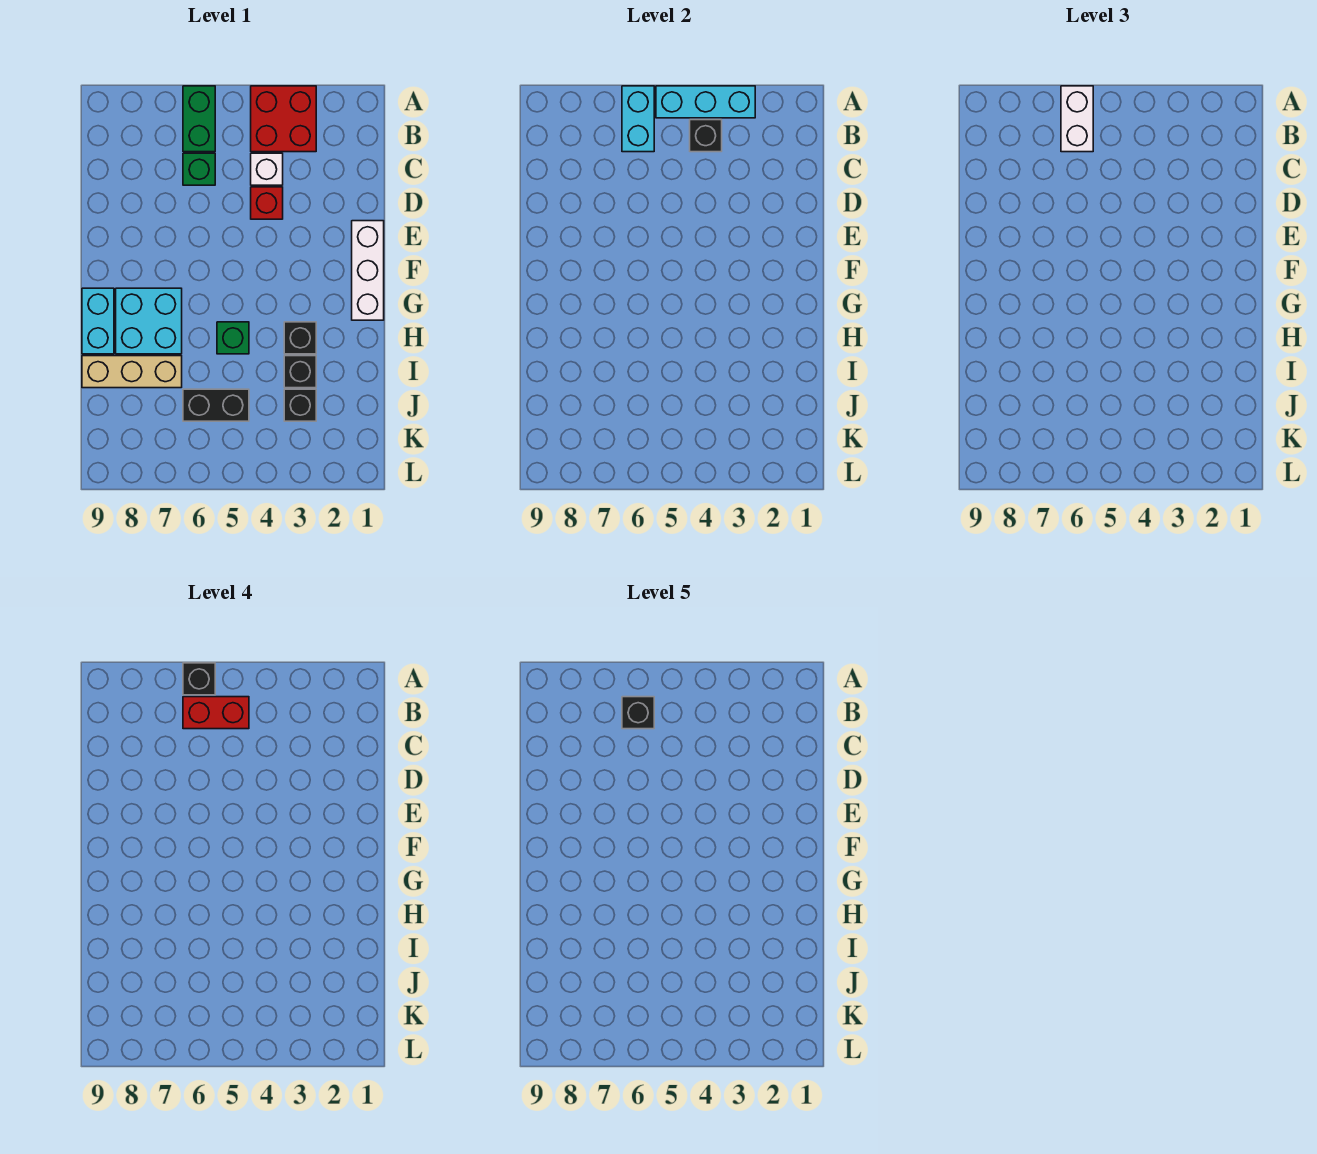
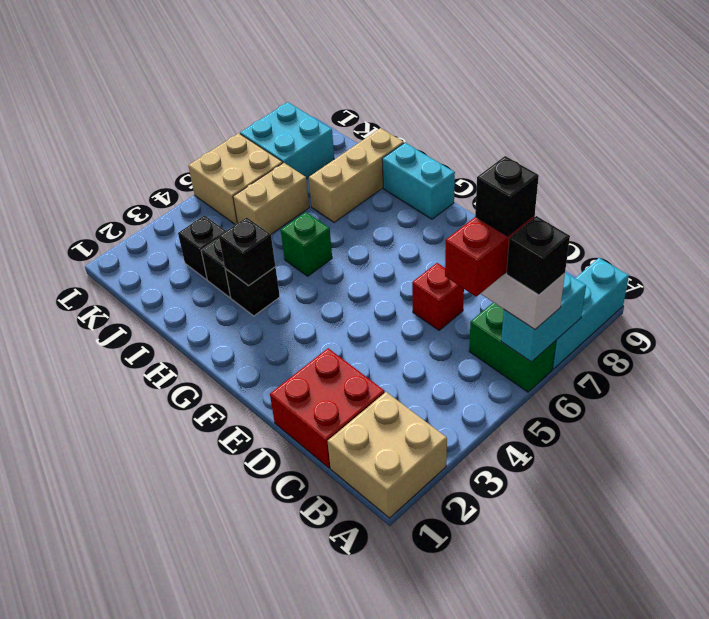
none -> tan brick A1:B2 level 1
red brick A3:B4 level 1 -> red brick C1:D2 level 1
cyan brick A3:A5 level 2 -> cyan brick A7:A9 level 1
cyan brick A6:B6 level 2 -> cyan brick A6:A7 level 2
black brick B4 level 2 -> black brick H3 level 2
white brick C4 level 1 -> none
green brick C6 level 1 -> none
red brick D4 level 1 -> red brick D6 level 1
white brick E1:G1 level 1 -> none
cyan brick G7:H8 level 1 -> cyan brick K7:L8 level 1
black brick J5:J6 level 1 -> tan brick J5:J6 level 1
none -> tan brick K5:L6 level 1

